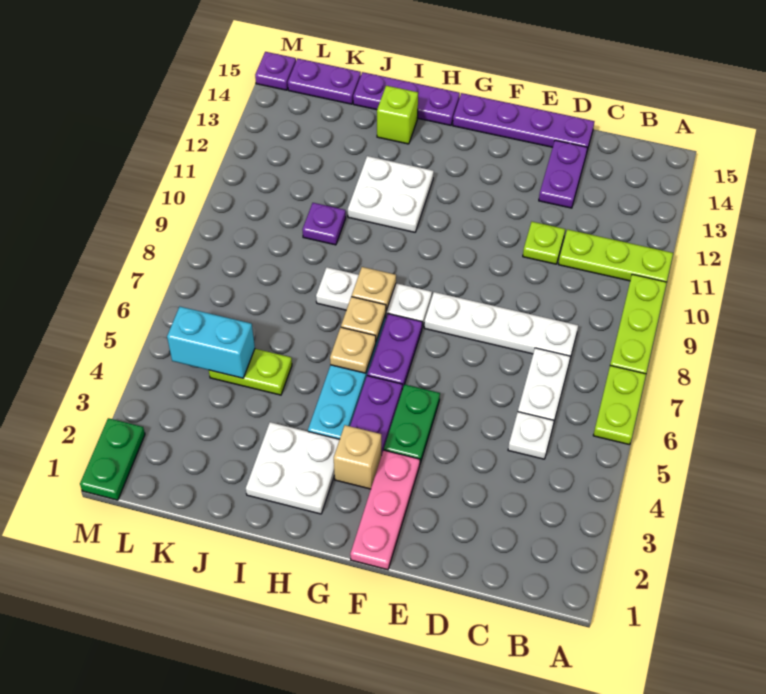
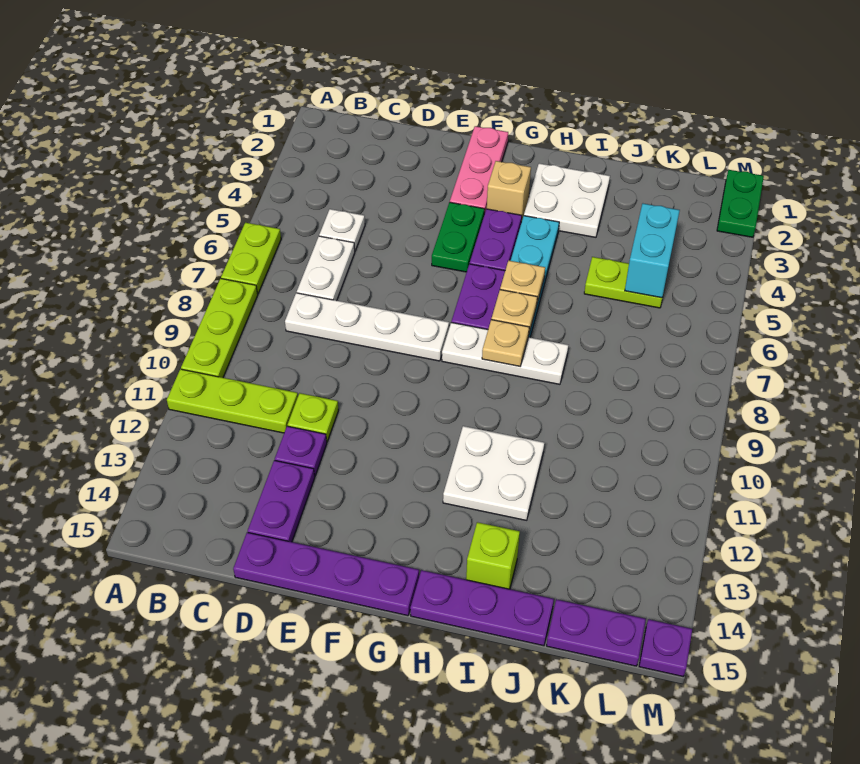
purple plate J10 level 1 -> purple plate D12 level 1
cyan brick K5:L5 level 2 -> cyan brick K4:K5 level 2

